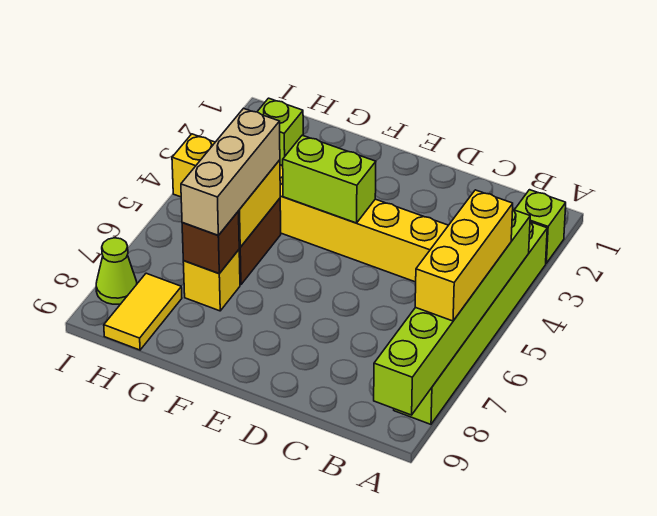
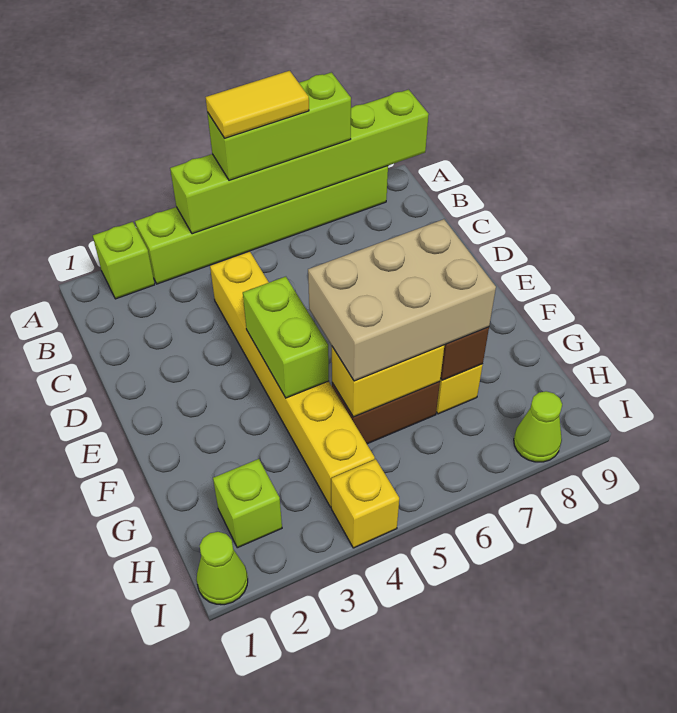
yellow brick A5:A7 level 3 -> lime brick A5:A7 level 3
tan brick G5:G7 level 3 -> tan brick F5:G7 level 3
yellow tile H8:H9 level 1 -> yellow tile A5:A6 level 4
none -> lime cone I1 level 1

